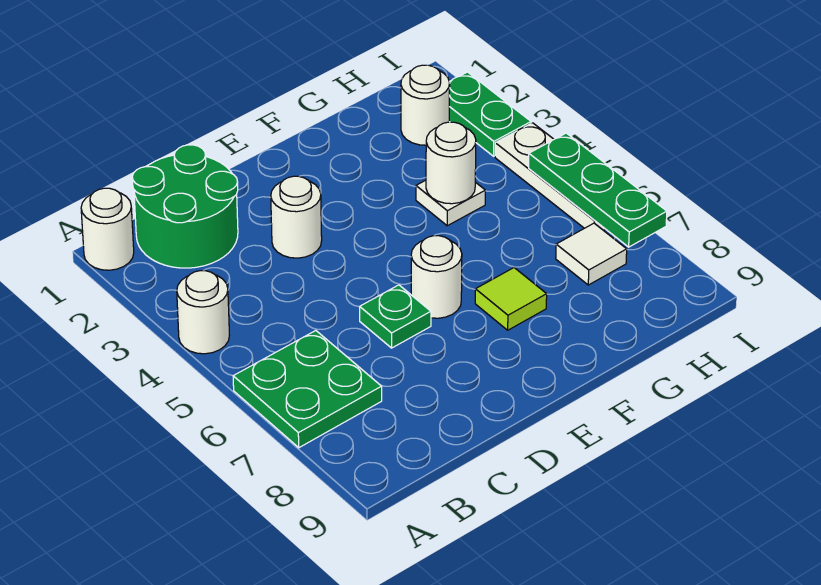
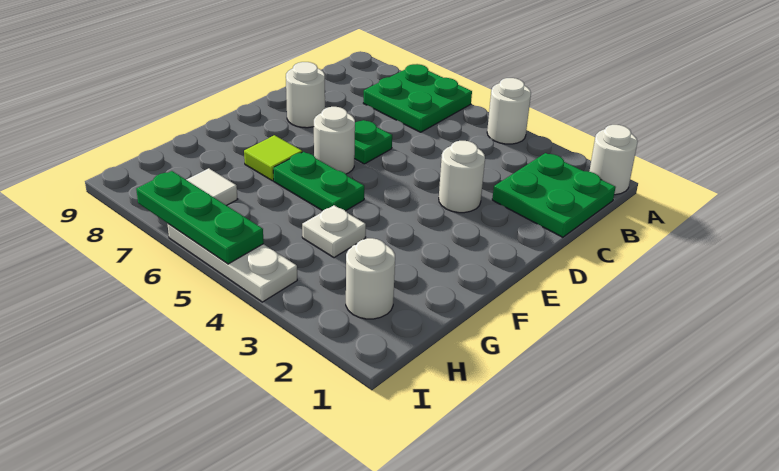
green round brick B1:C2 level 1 -> green plate B1:C2 level 1
white round brick G4 level 2 -> white round brick D8 level 1
green plate I2:I3 level 1 -> green plate F5:F6 level 1

